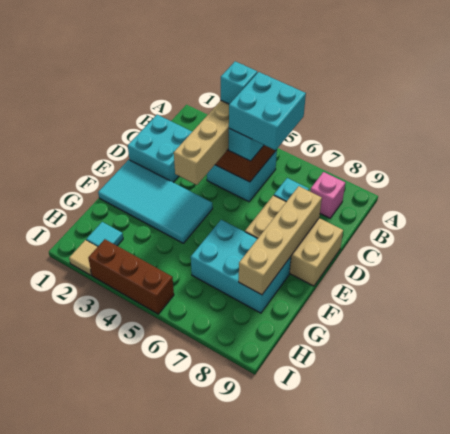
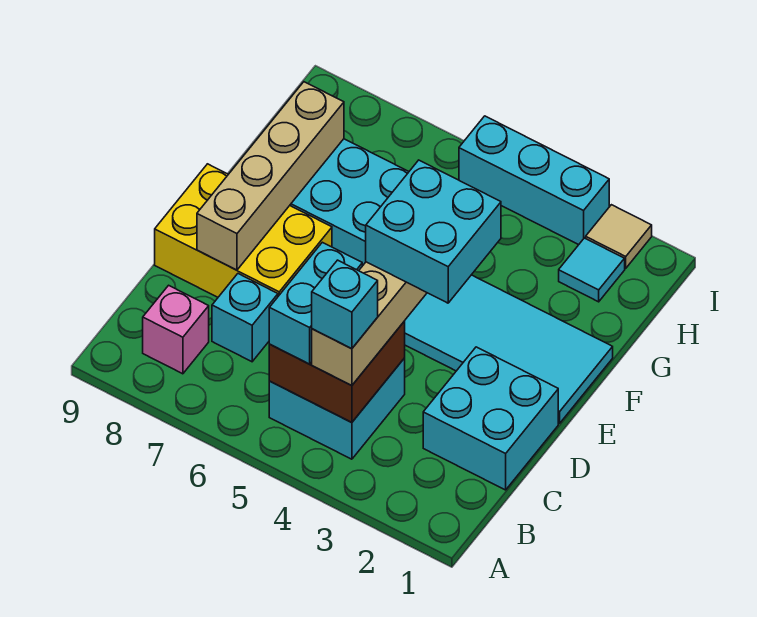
cyan brick B5:C6 level 4 -> cyan brick D3:E4 level 4
tan brick D7:E9 level 1 -> yellow brick D7:E9 level 1
brown brick I3:I5 level 1 -> cyan brick I3:I5 level 1

